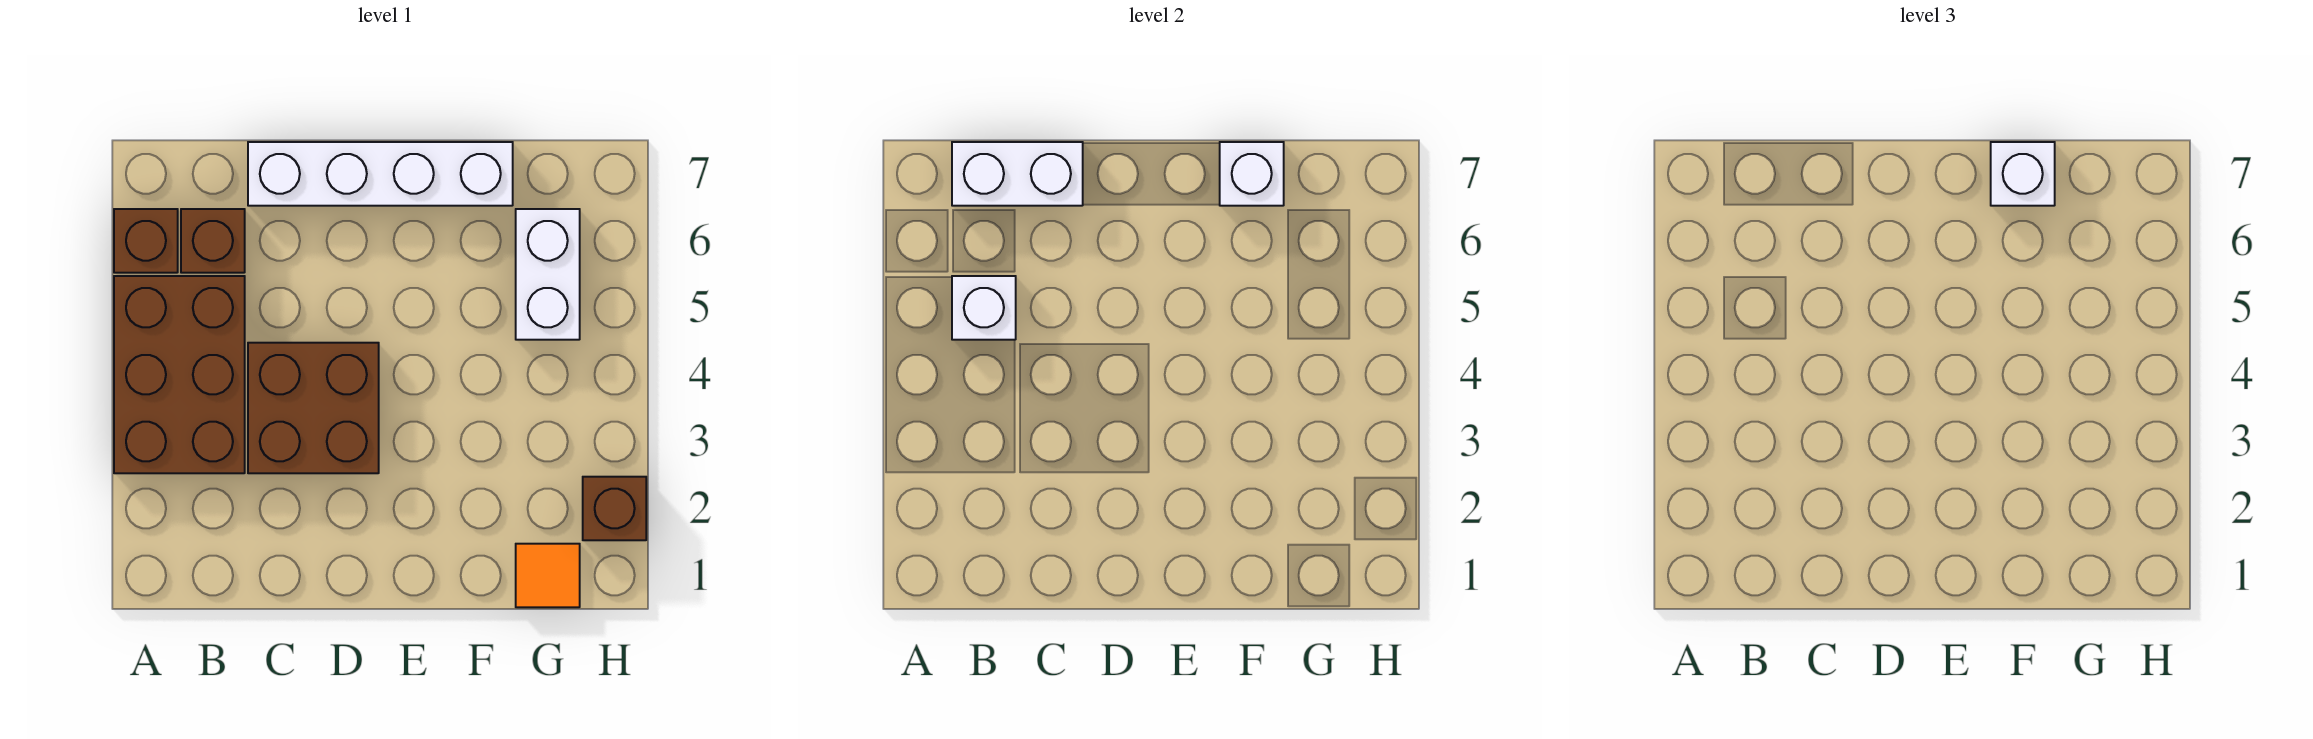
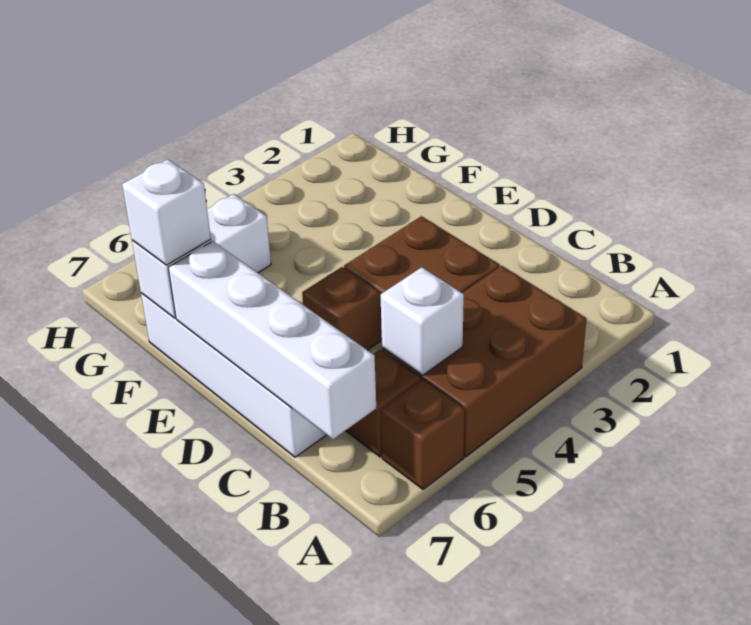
white brick B7:C7 level 2 -> white brick B7:E7 level 2
orange tile G1 level 1 -> none
brown brick H2 level 1 -> brown brick D5 level 1

